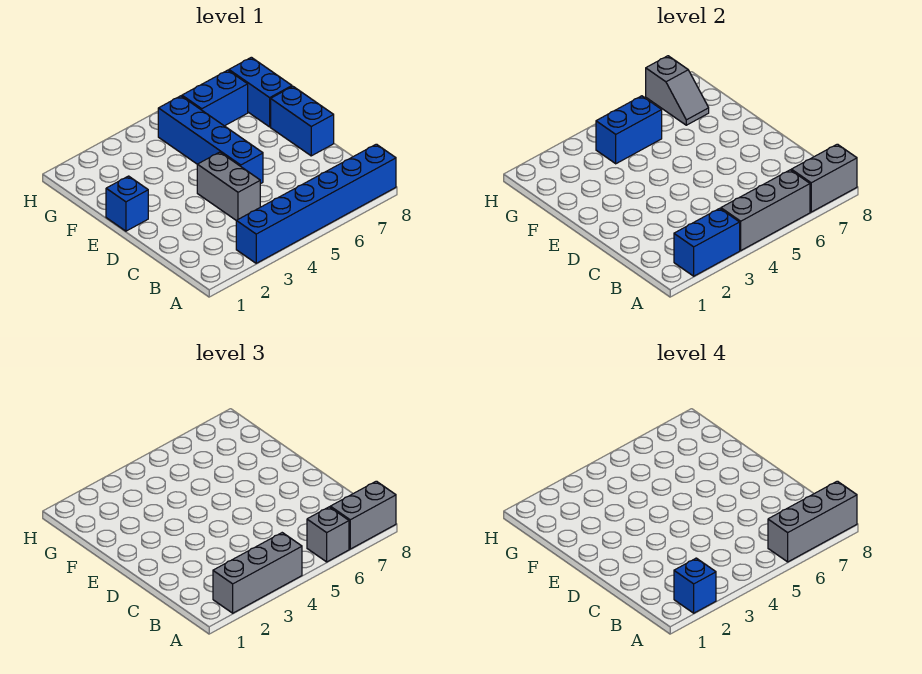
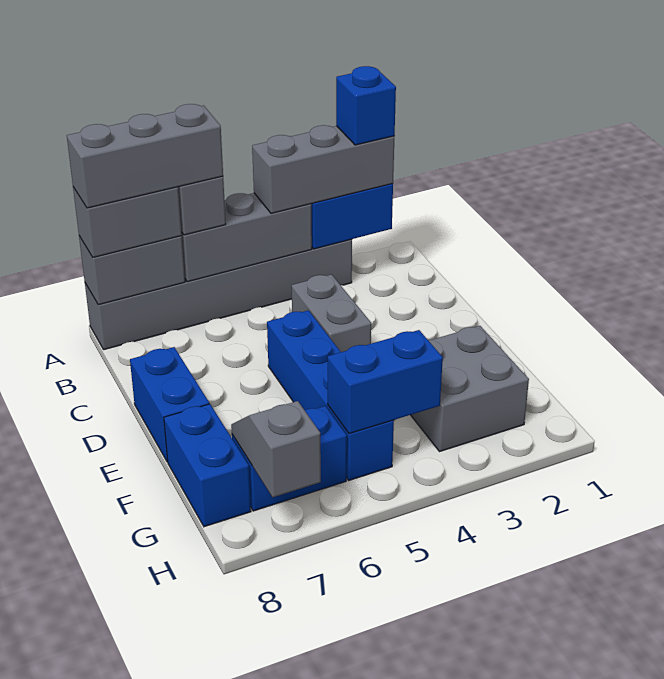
blue brick A3:A8 level 1 -> grey brick A3:A8 level 1
blue brick E1 level 1 -> none
none -> grey brick F2:G3 level 1

